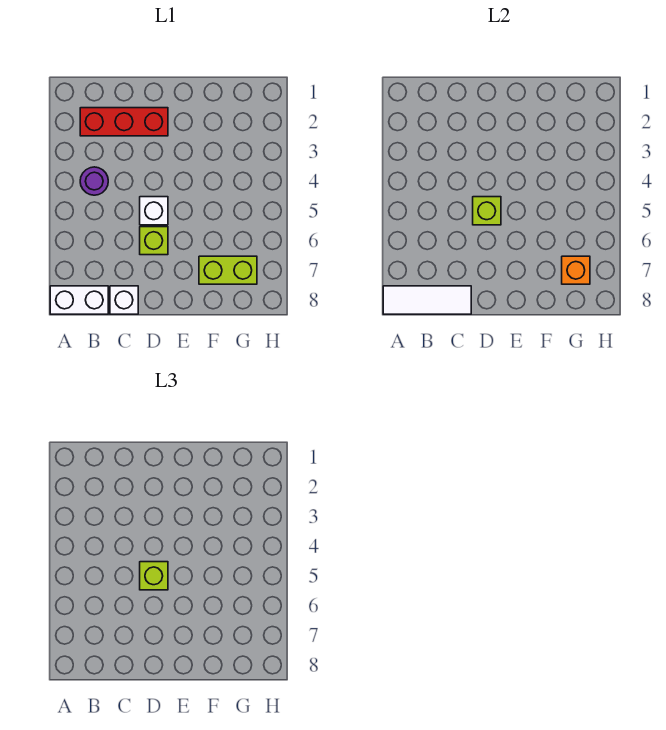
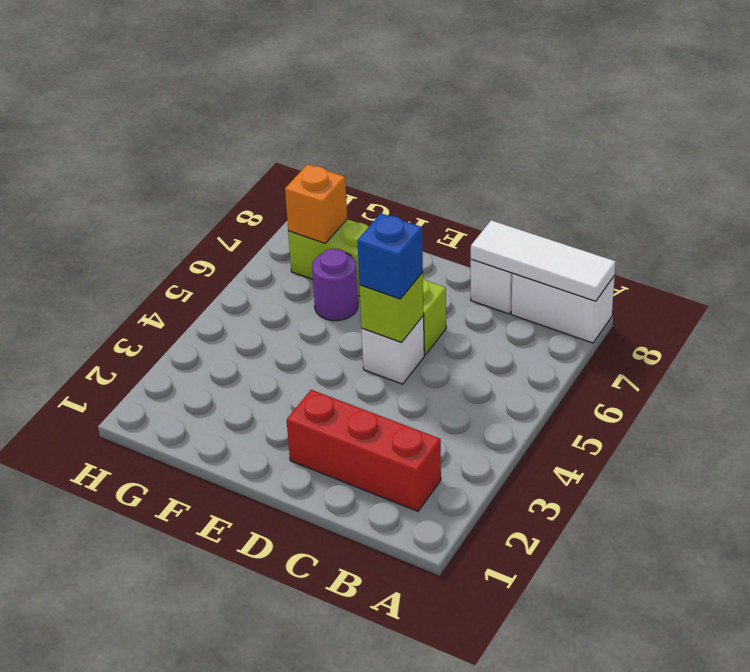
purple round brick B4 level 1 -> purple round brick F6 level 1
lime brick D5 level 3 -> blue brick D5 level 3

